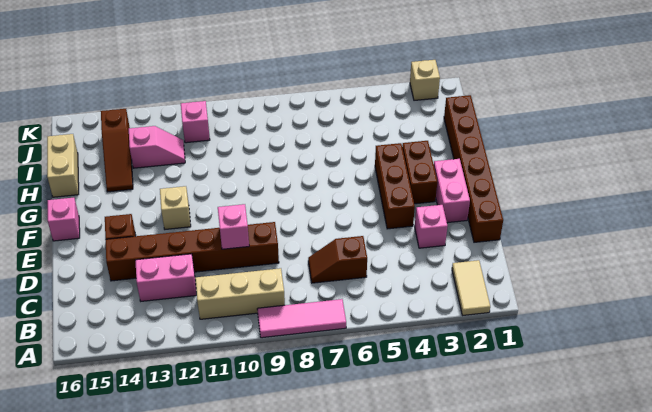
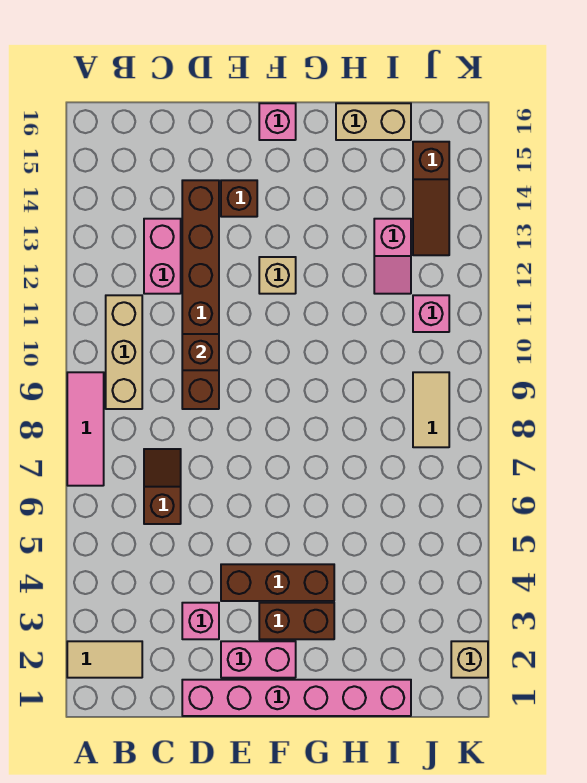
brown brick D1:I1 level 1 -> pink brick D1:I1 level 1
pink brick D10 level 2 -> brown brick D10 level 2
brown slope H14:J14 level 1 top J -> brown slope J13:J15 level 1 top 15
none -> tan tile J8:J9 level 1

